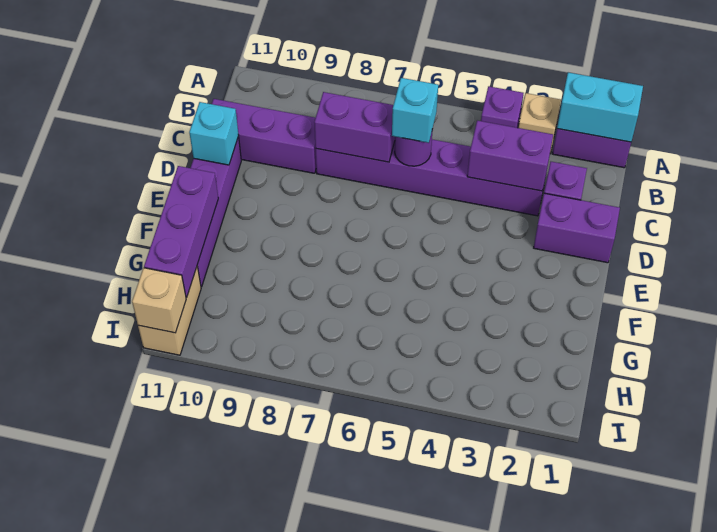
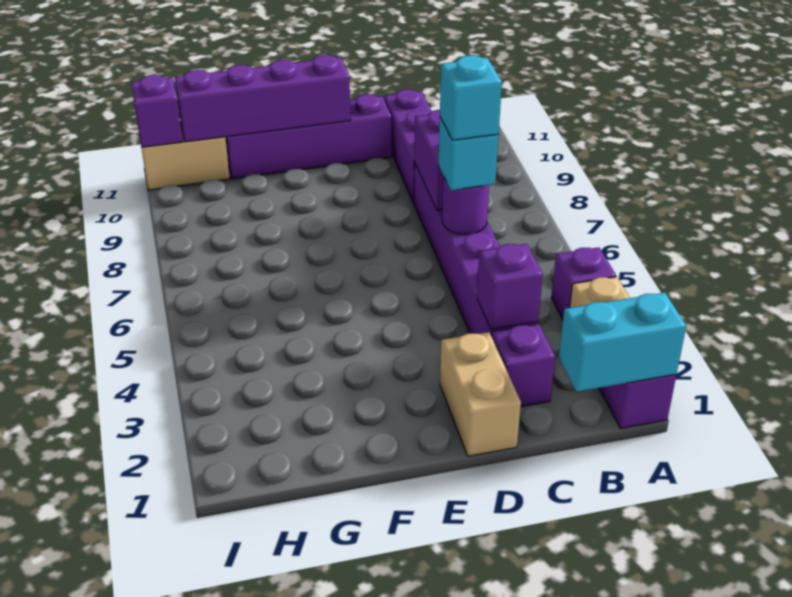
cyan brick A1:A2 level 2 -> cyan brick A1:B1 level 2
purple brick C3:C4 level 2 -> purple brick C3 level 2
purple brick D1:D2 level 1 -> tan brick D1:D2 level 1
cyan brick D11 level 2 -> cyan brick C6 level 4
purple brick F11:H11 level 2 -> purple brick E11:H11 level 2
tan brick I11 level 2 -> purple brick I11 level 2

